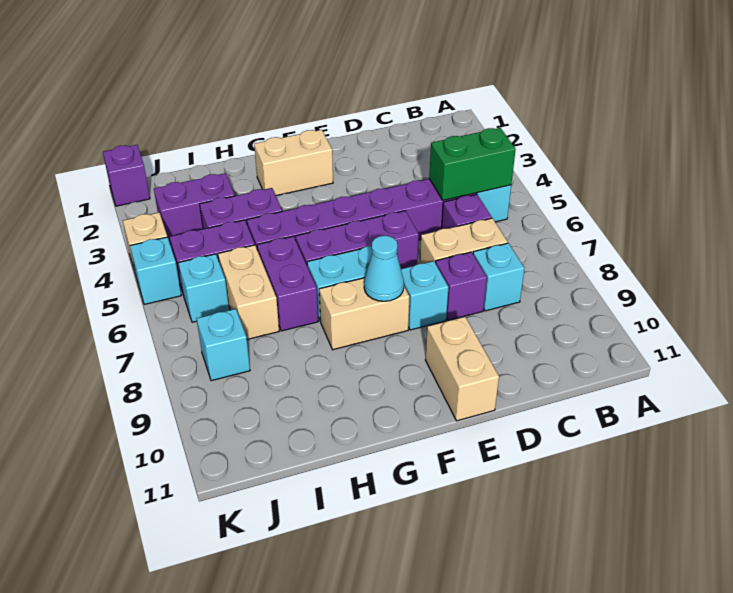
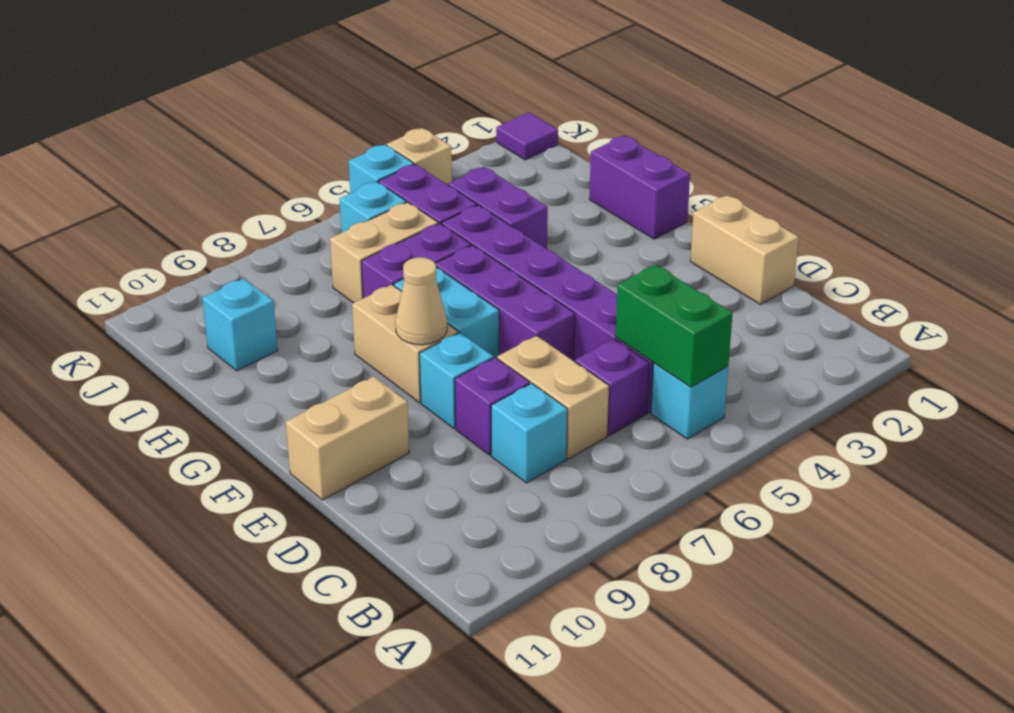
tan brick F2:G2 level 1 -> tan brick D1:E1 level 1
cyan cone F8 level 2 -> tan cone F8 level 2
purple brick I3:J3 level 1 -> purple brick G1:H1 level 1
cyan brick J8 level 1 -> cyan brick I10 level 1
purple brick K1 level 1 -> purple tile K1 level 1

